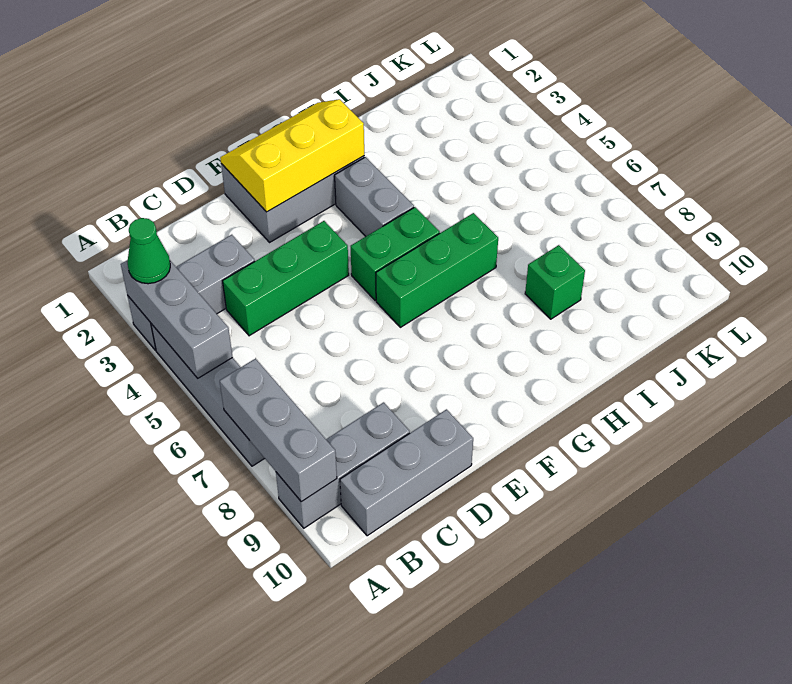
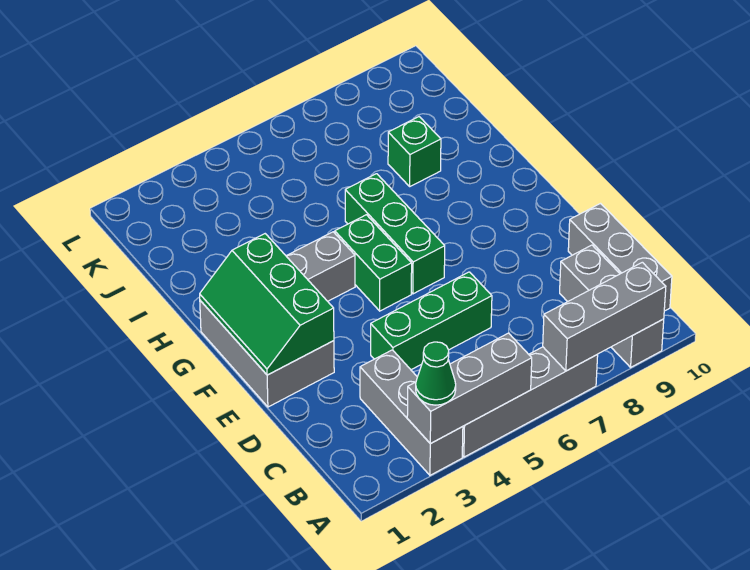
green brick C4:E4 level 1 -> green brick D4:D6 level 1
yellow slope E1:G2 level 2 top 2 -> green slope E1:G2 level 2 top 2

